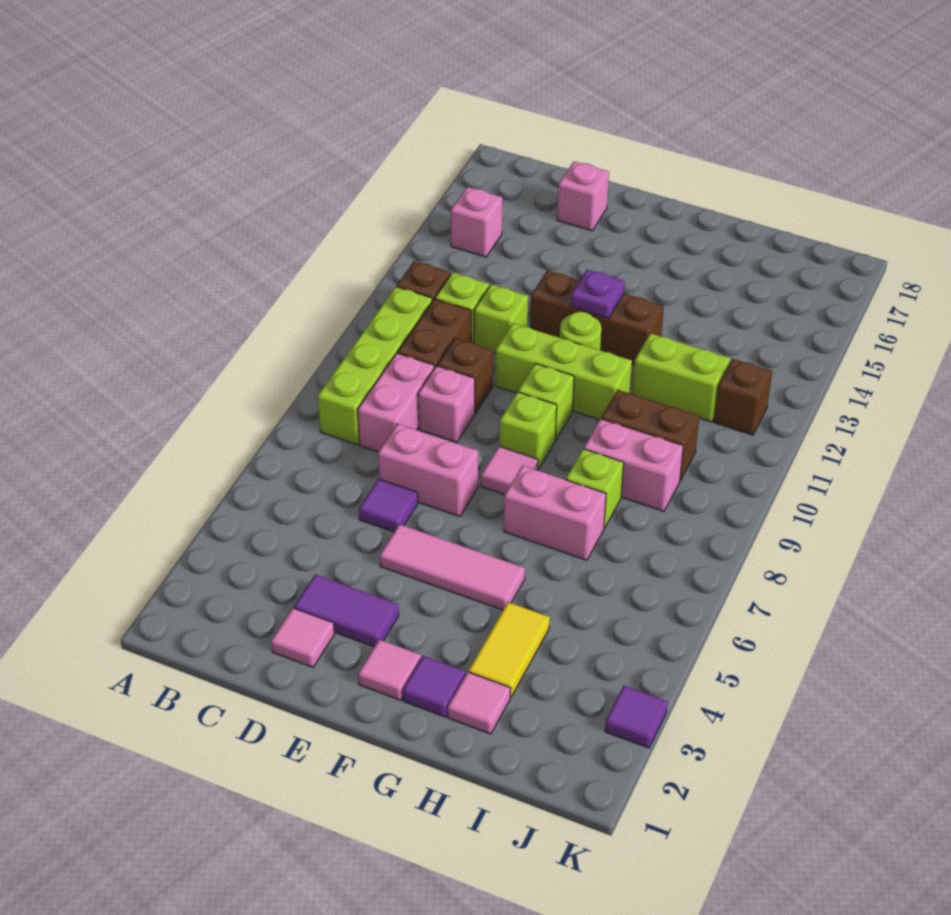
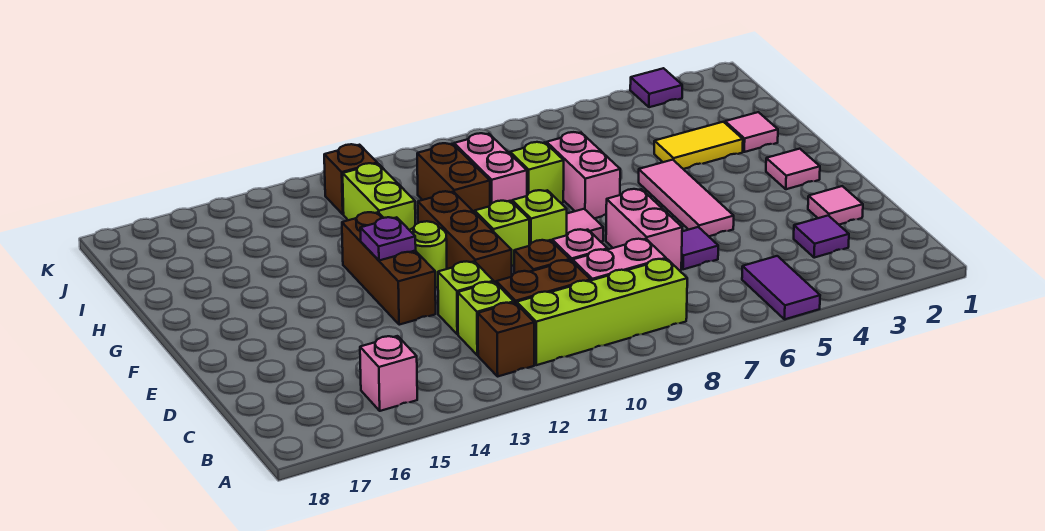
purple tile D3:E3 level 1 -> purple tile A5:B5 level 1
pink brick D17 level 1 -> none
lime brick E11:G11 level 1 -> brown brick E11:G11 level 1
purple tile G2 level 1 -> purple tile C3 level 1

